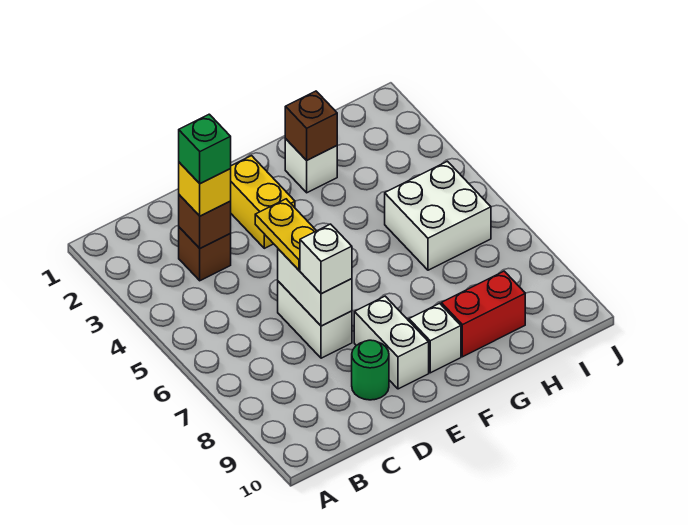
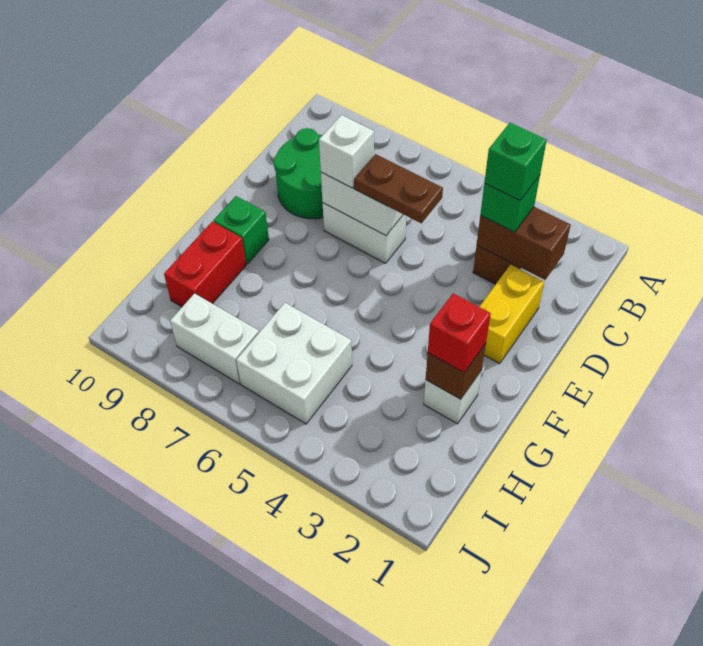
brown brick C3 level 2 -> brown brick C2:C3 level 2
yellow brick C3 level 3 -> green brick C3 level 3
yellow plate D5:D6 level 3 -> brown plate D5:D6 level 3
green round brick D9 level 1 -> green round brick C8:D9 level 1
yellow brick E2:E3 level 1 -> yellow brick D2:E2 level 1
white brick E8:E9 level 1 -> white brick I7:I8 level 1
white brick F9 level 1 -> green brick F9 level 1
none -> red brick G2 level 3

